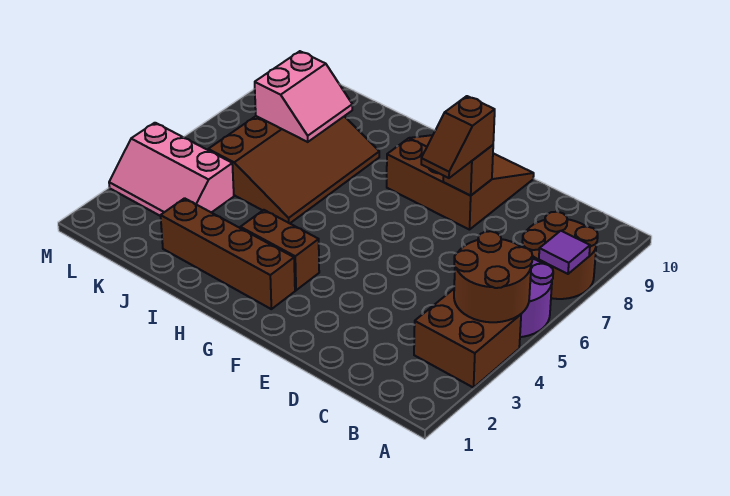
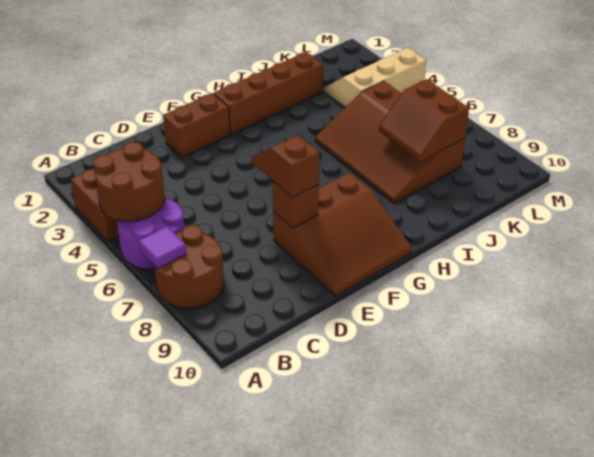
brown brick G3:H3 level 1 -> brown brick E2:F2 level 1
pink slope J7:K8 level 2 top K -> brown slope J7:K8 level 2 top K
pink slope K3:M4 level 1 top 4 -> tan slope K3:M4 level 1 top 4

